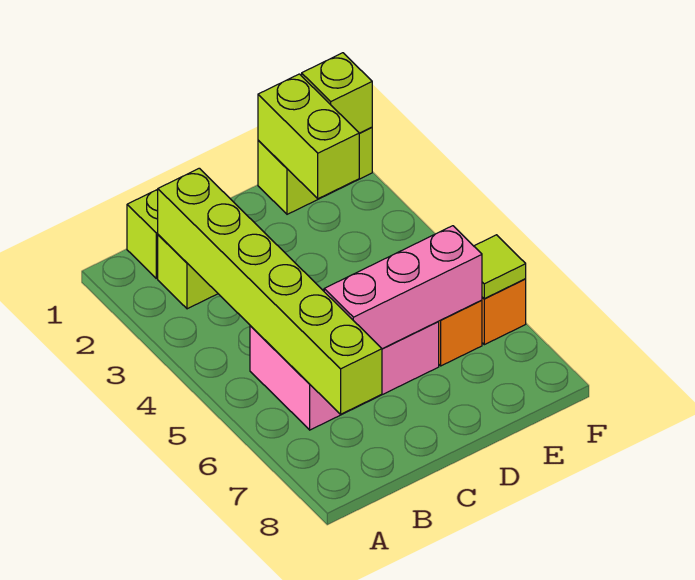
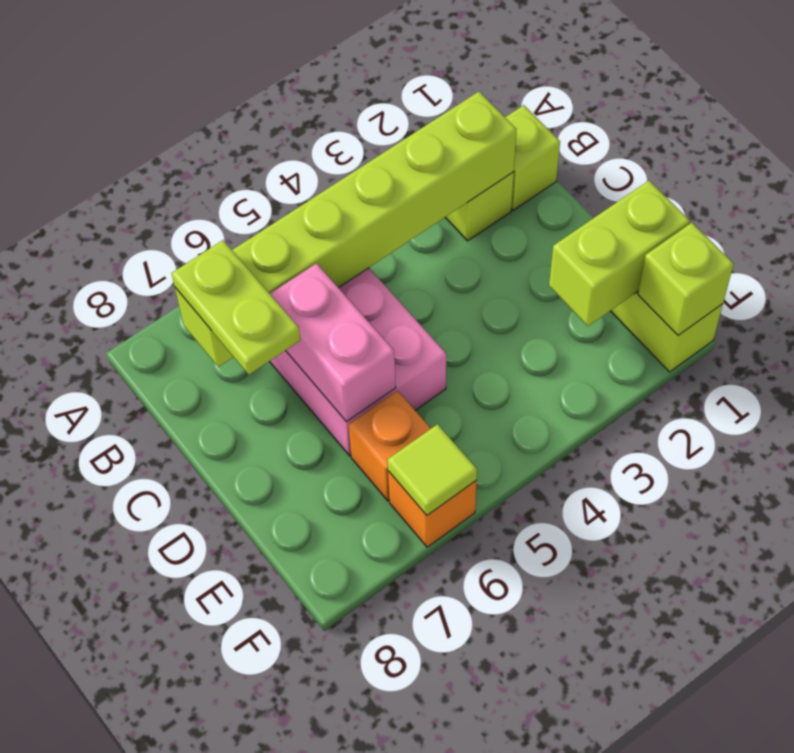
none -> lime plate B7:C7 level 3
pink brick C6:E6 level 2 -> pink brick C6:D6 level 2

